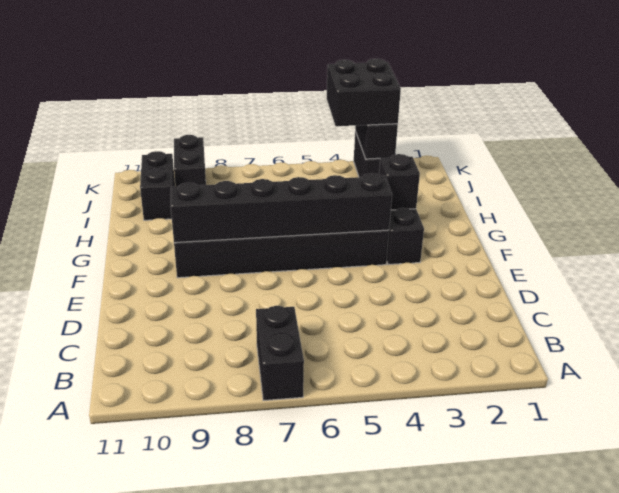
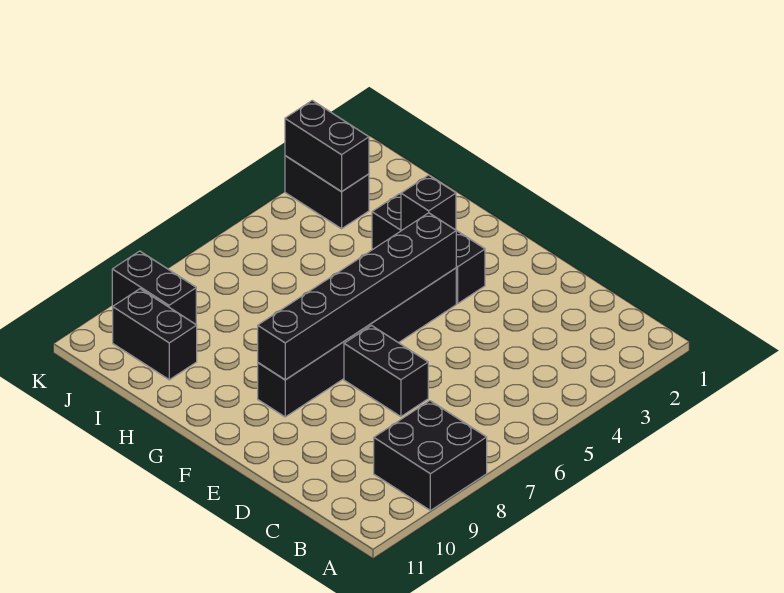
black brick A7:B7 level 1 -> black brick D7:E7 level 1
black brick J3:K4 level 3 -> black brick A8:B9 level 1

